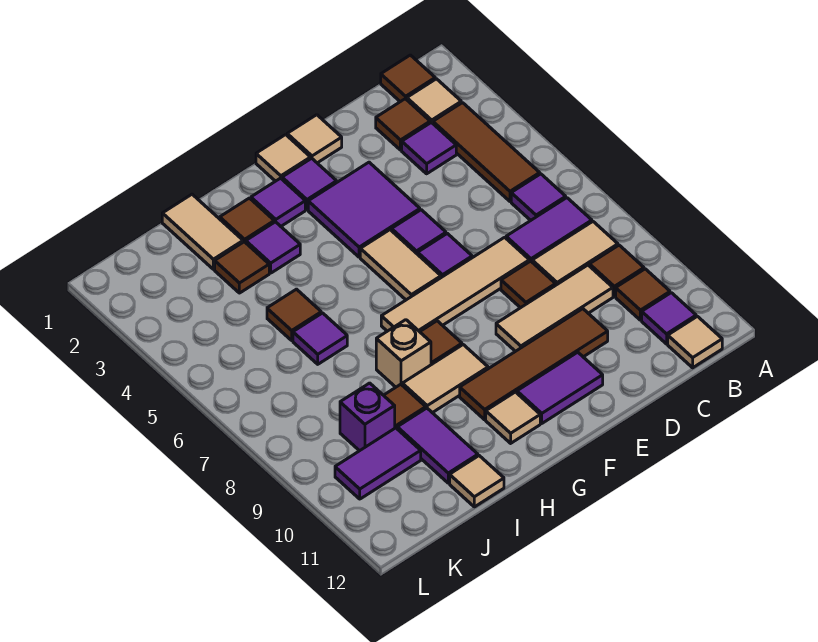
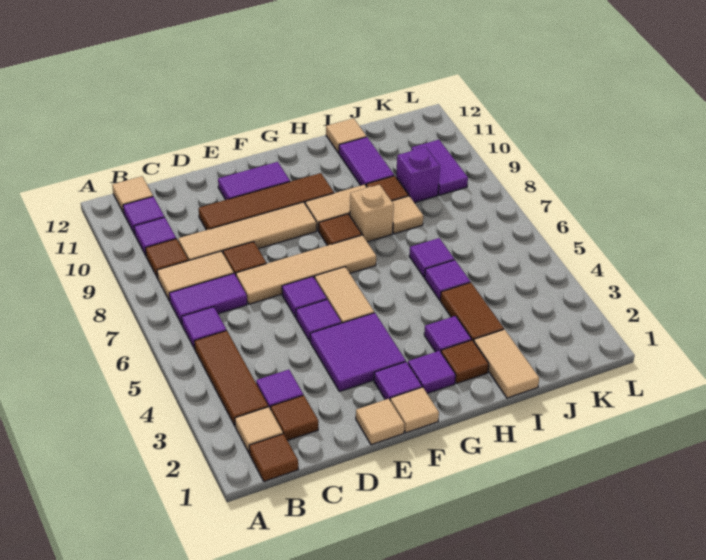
brown tile B10 level 1 -> purple tile B10 level 1
tan tile C9:E9 level 1 -> tan tile C9:F9 level 1
tan tile G11 level 1 -> tan tile I8 level 1
brown tile I3 level 1 -> brown tile I3:I4 level 1
brown tile I5 level 1 -> purple tile I5 level 1
purple tile J10:K10 level 1 -> purple tile K9:K10 level 1

